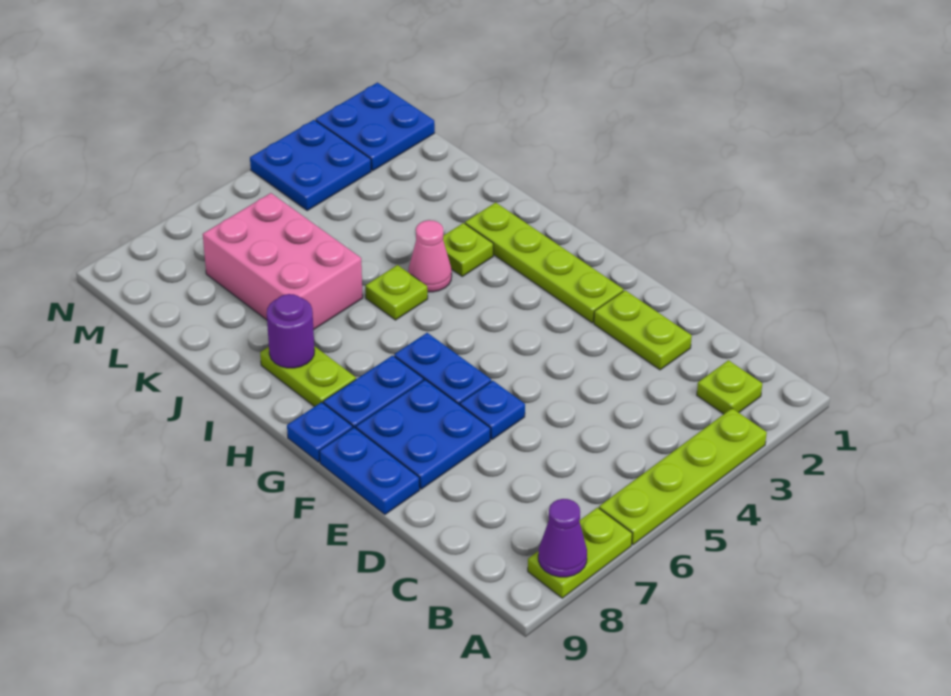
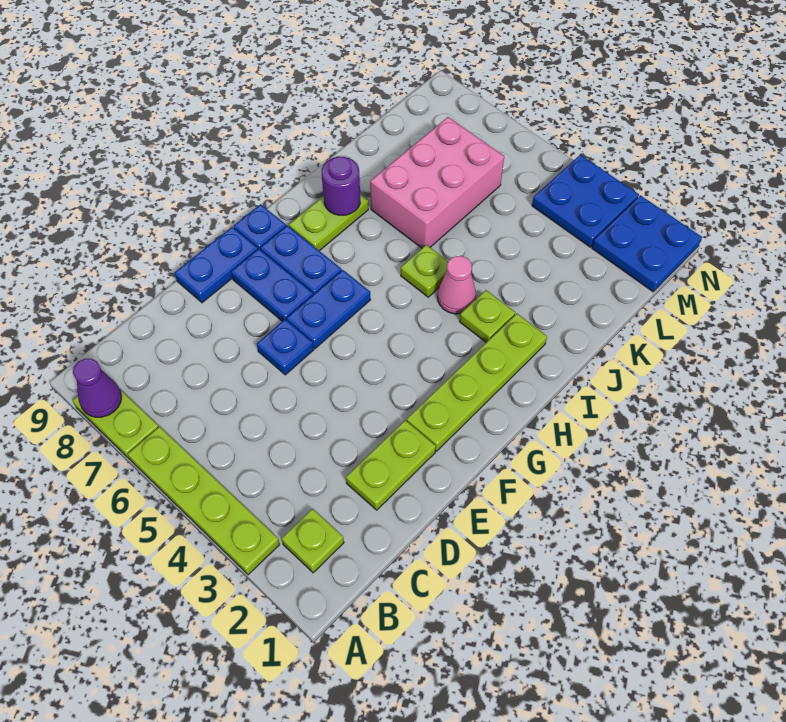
blue plate E7:F8 level 1 -> blue plate F7:F8 level 1

